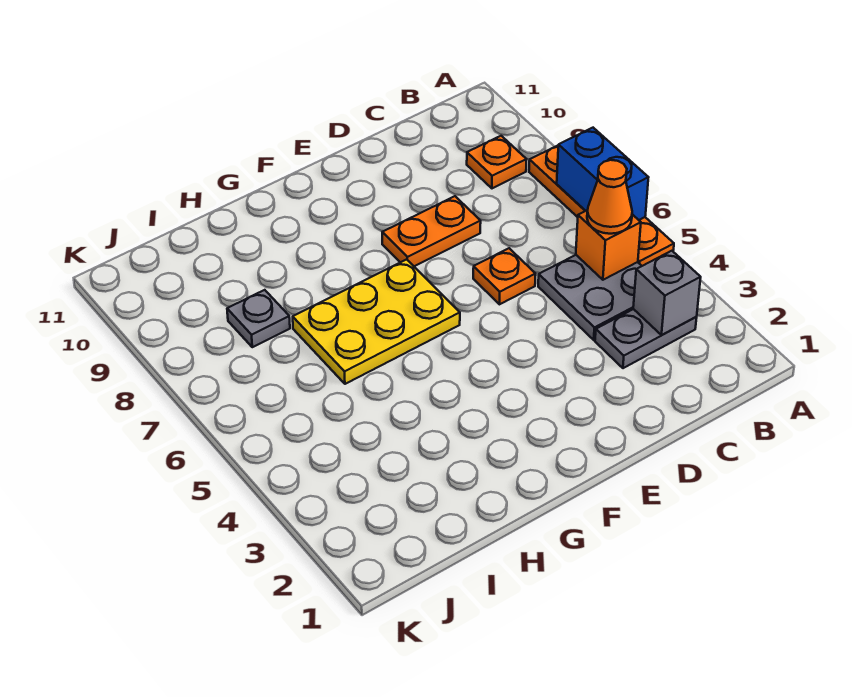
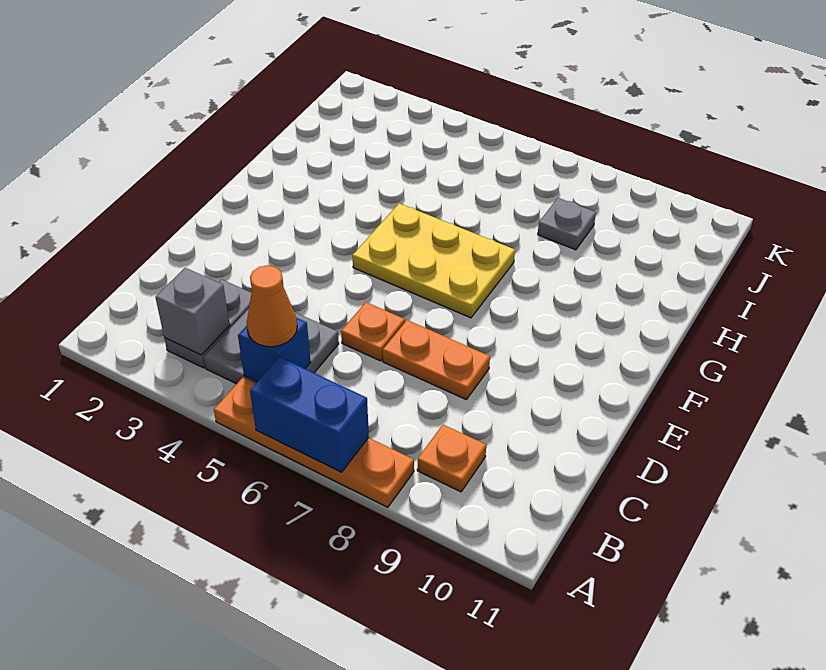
orange brick B5 level 2 -> blue brick B5 level 2
orange plate D8:E8 level 1 -> orange plate D7:D8 level 1
yellow plate F6:H7 level 1 -> yellow plate F5:G7 level 1

